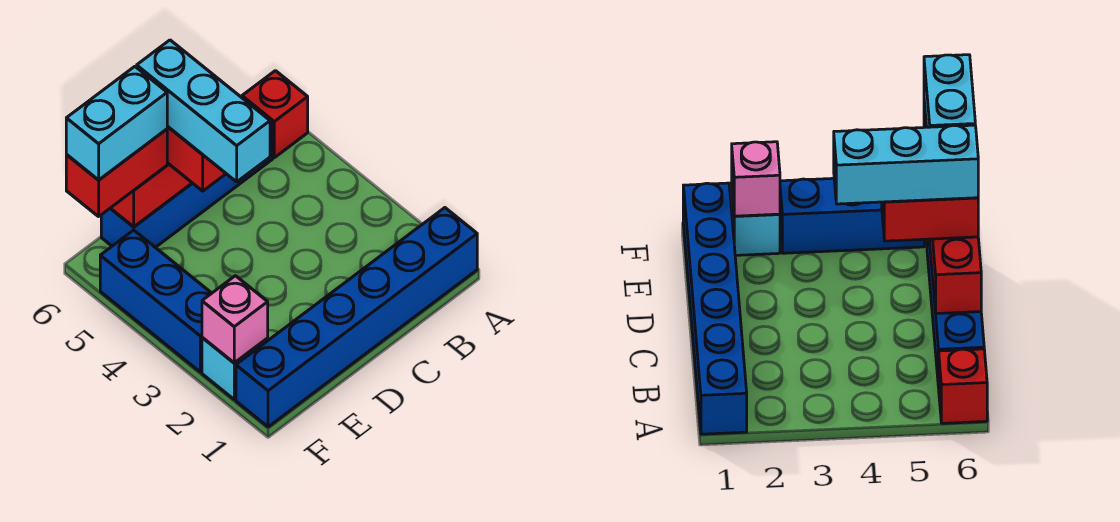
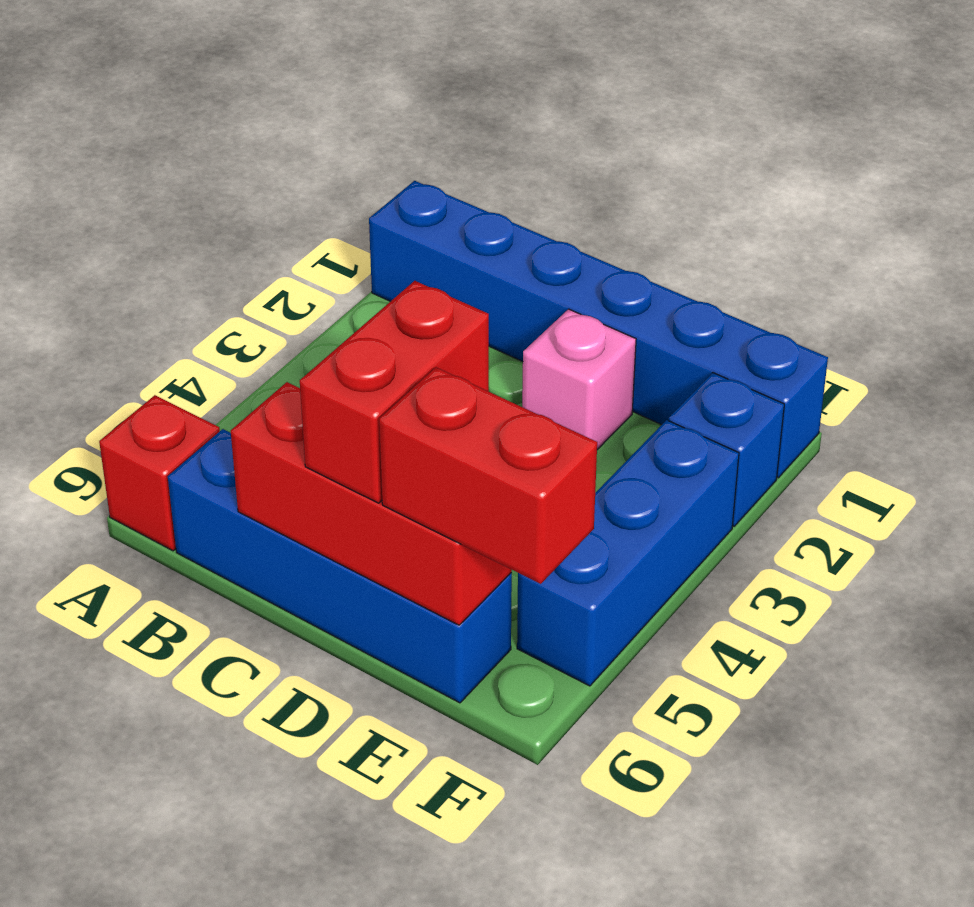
cyan brick D4:D6 level 4 -> none
cyan brick E6:F6 level 4 -> none
cyan brick F2 level 1 -> blue brick F2 level 1
pink brick F2 level 2 -> pink brick D2 level 1

